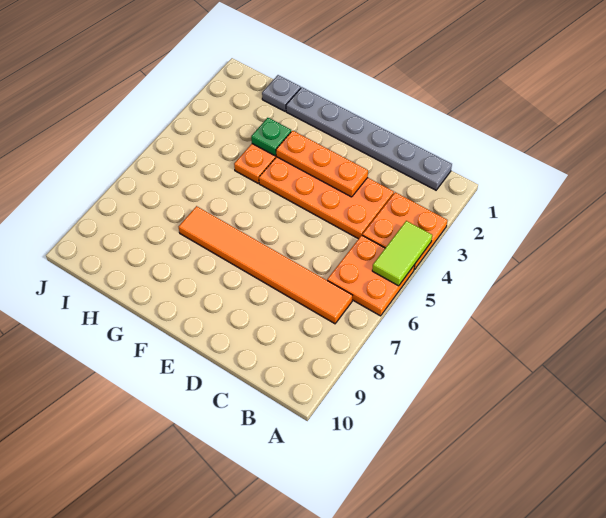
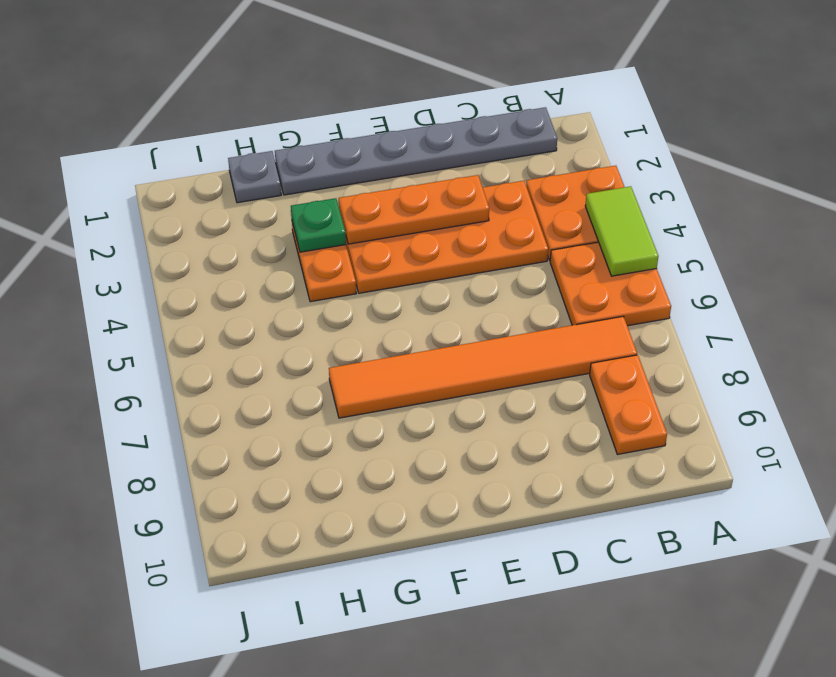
none -> orange plate B8:B9 level 1

